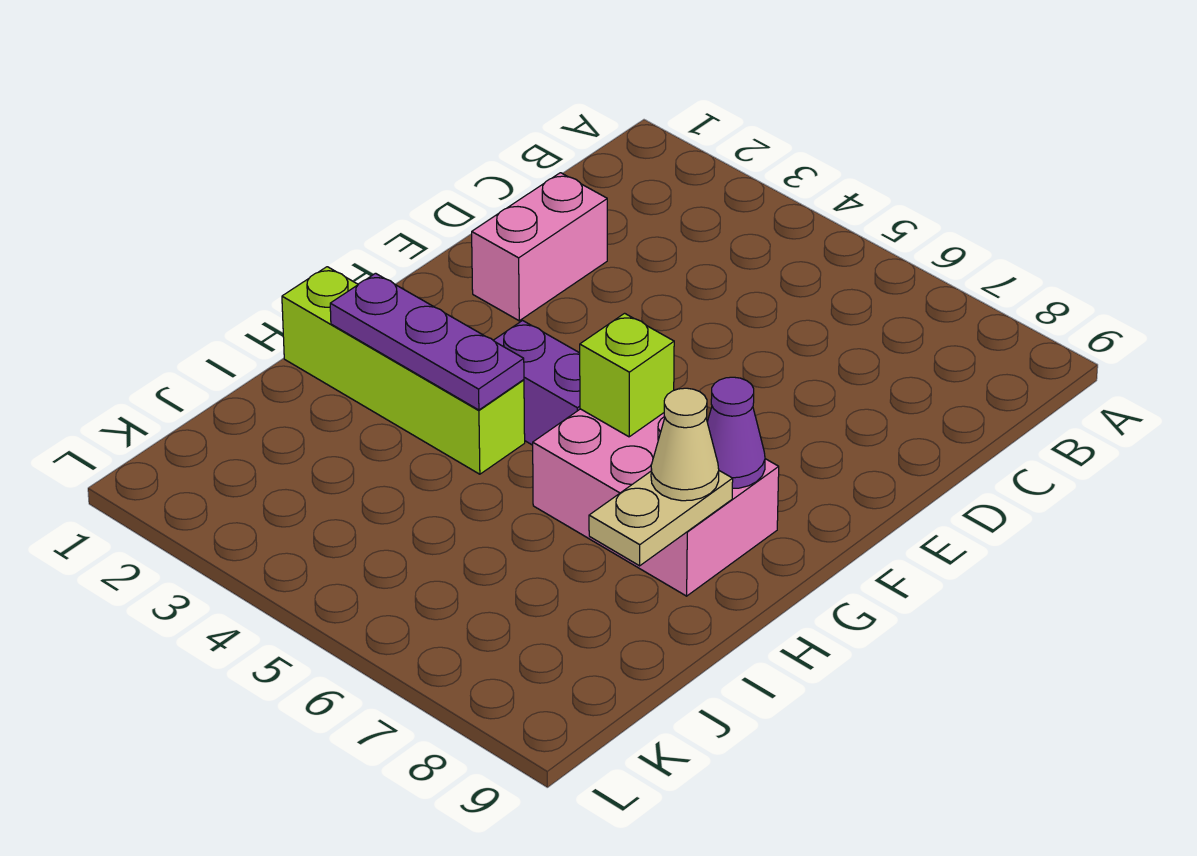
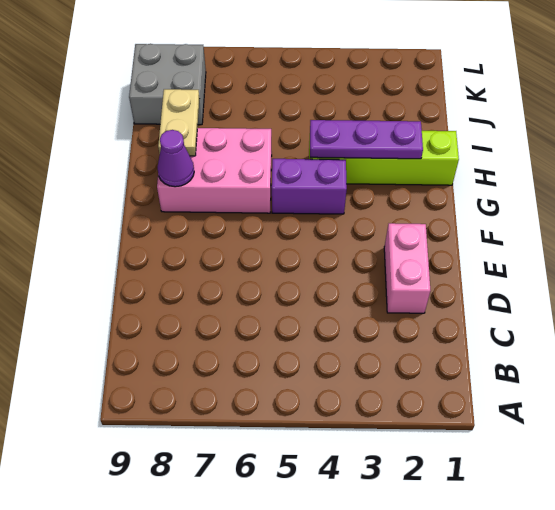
lime brick G6 level 2 -> none
tan cone H8 level 3 -> none
none -> grey brick J8:K9 level 1

